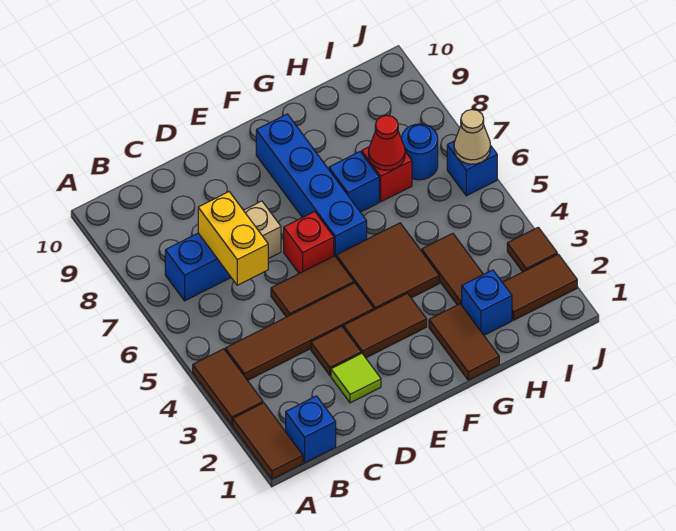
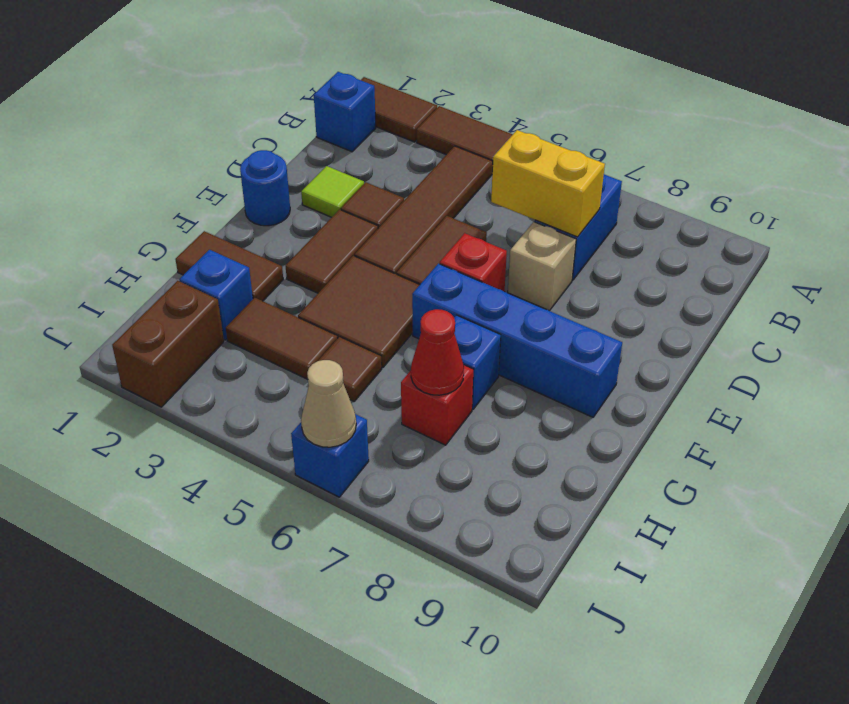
brown tile I2:J2 level 1 -> brown brick I2:J2 level 1
blue round brick I7 level 1 -> blue round brick E1 level 1
brown tile J3 level 1 -> brown tile H5 level 1

